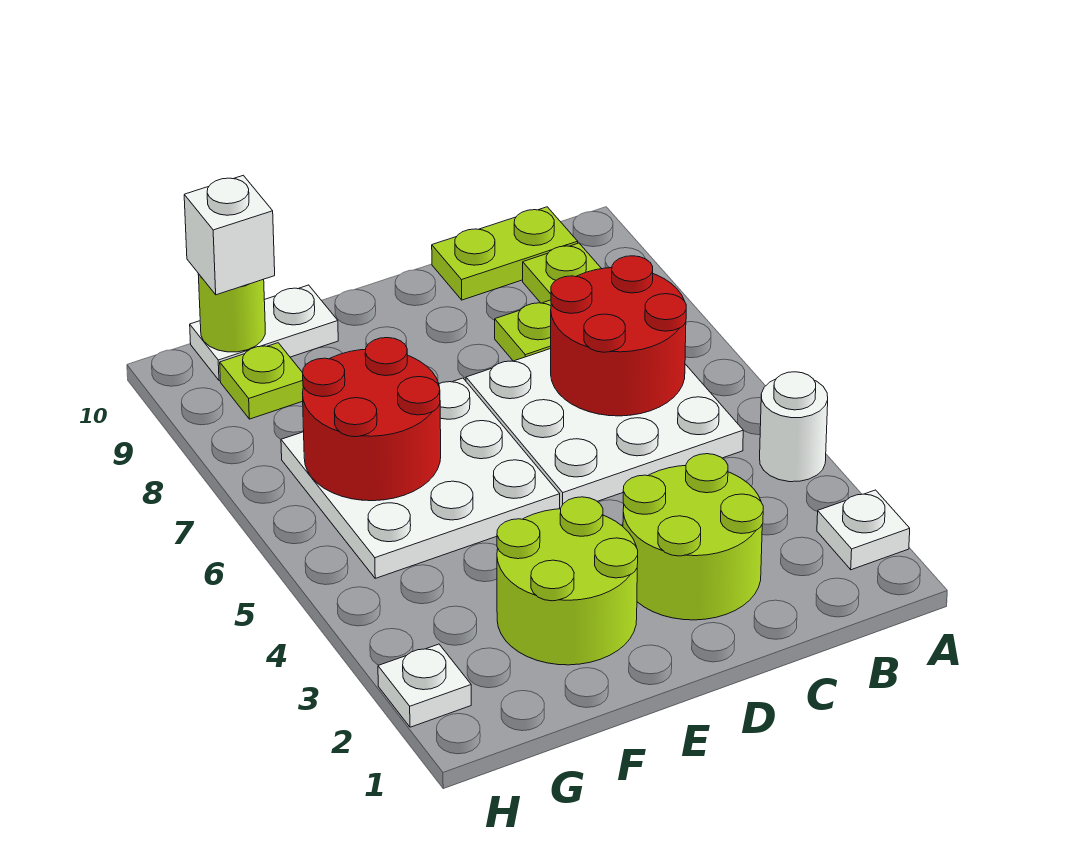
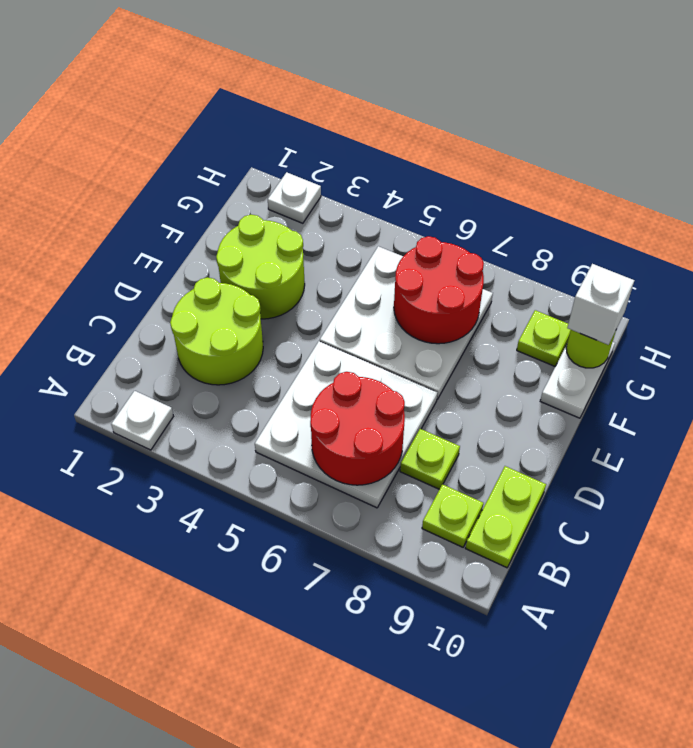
white round brick A4 level 1 -> none

